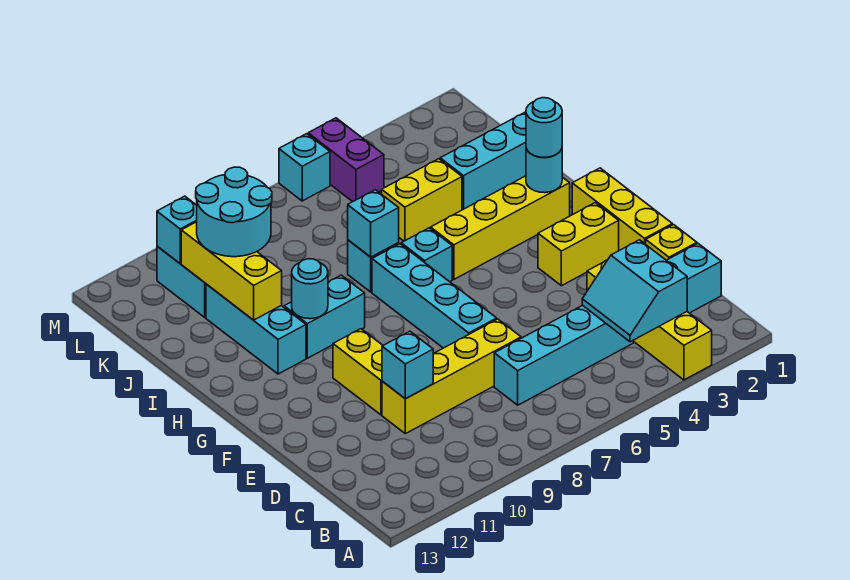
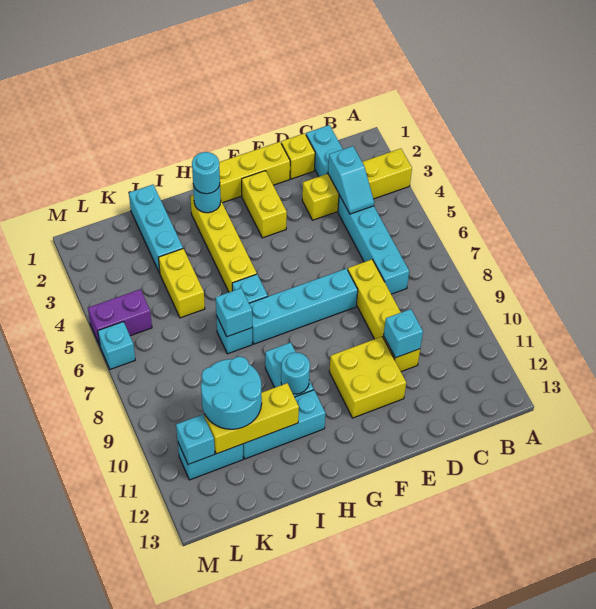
cyan slope B3:C4 level 2 top 3 -> cyan slope C3:C4 level 2 top 3
yellow brick E10:F10 level 1 -> yellow brick E10:F11 level 1

